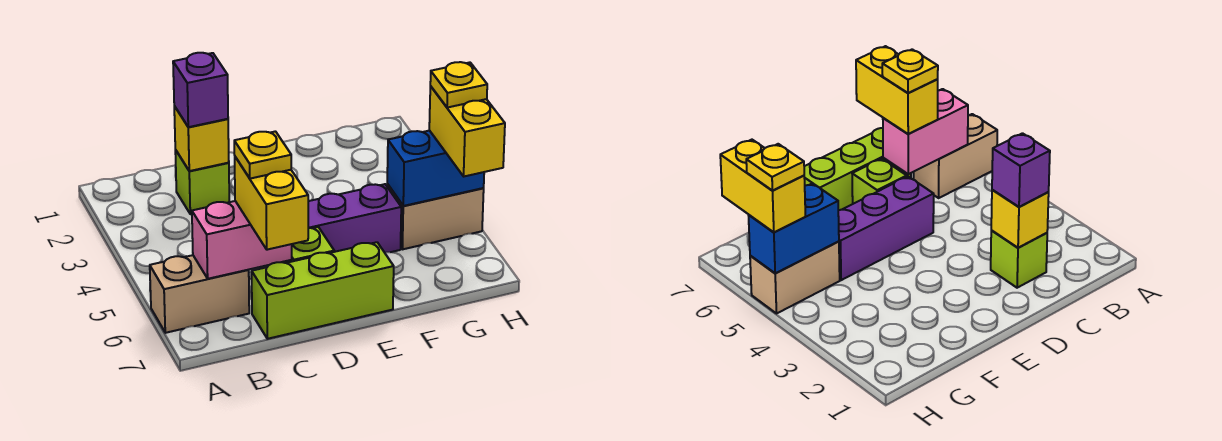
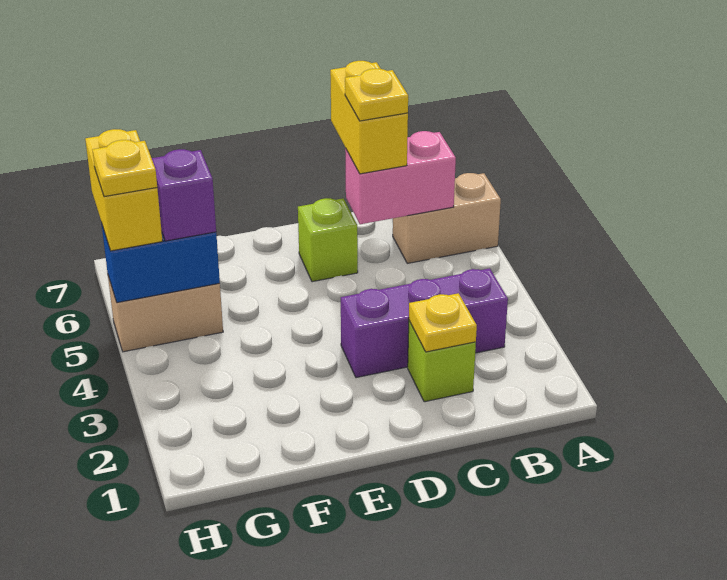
yellow brick C2 level 2 -> yellow plate C2 level 2
purple brick C2 level 3 -> purple brick G5 level 3
lime brick C7:E7 level 1 -> none
purple brick D5:F5 level 1 -> purple brick B3:D3 level 1

